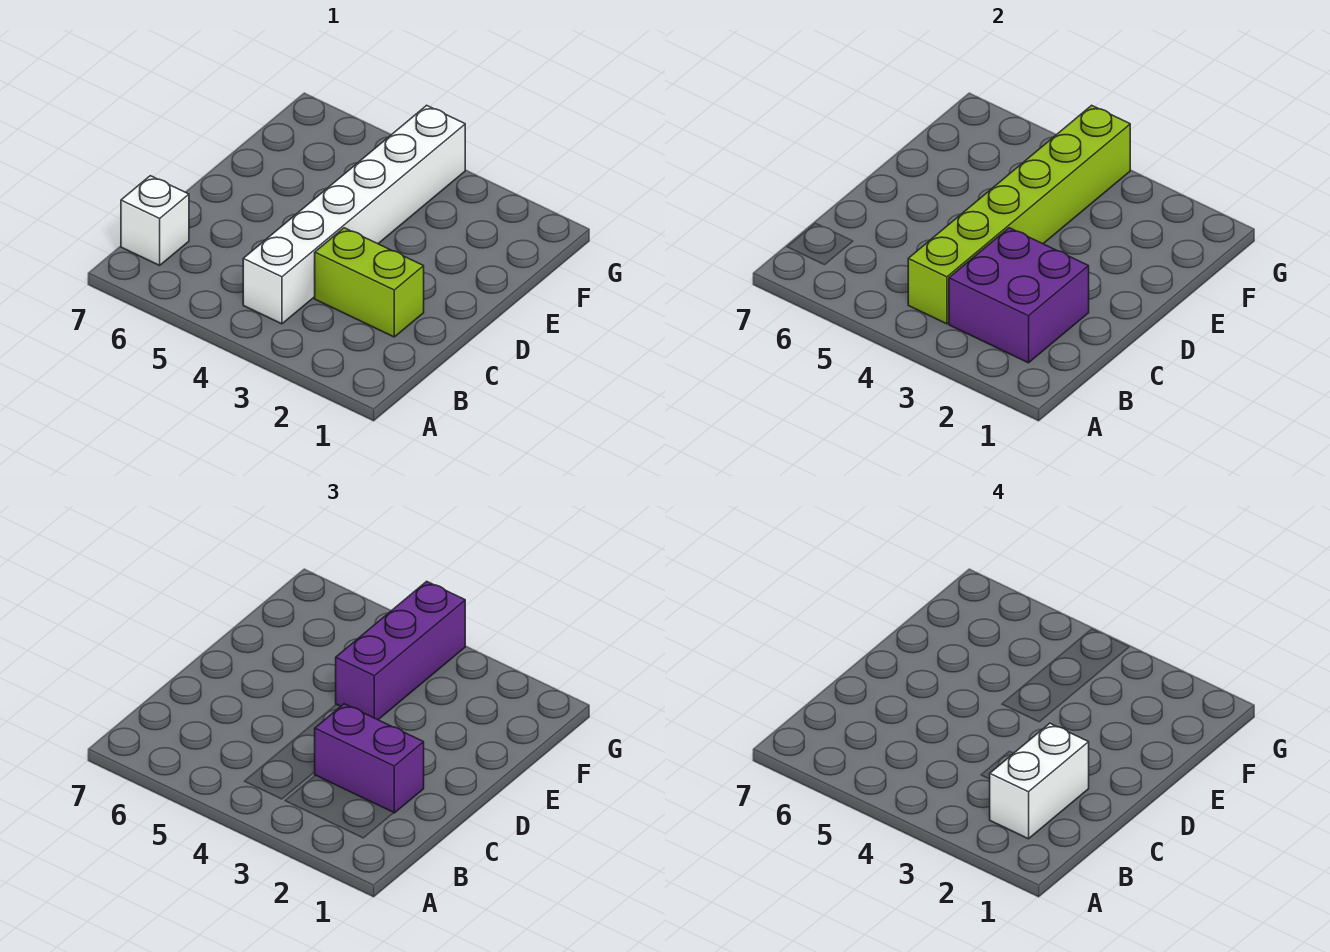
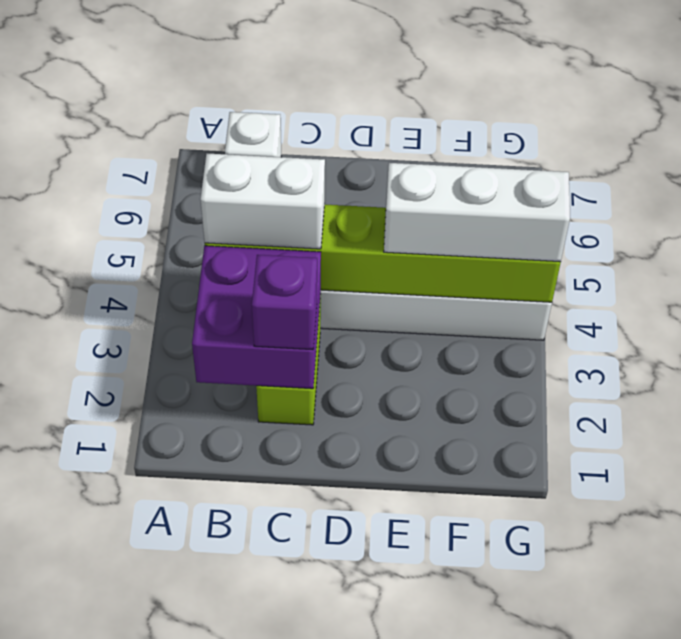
white brick B2:C2 level 4 -> white brick B4:C4 level 3
purple brick C2:C3 level 3 -> purple brick C2 level 3
purple brick E4:G4 level 3 -> white brick E4:G4 level 3

